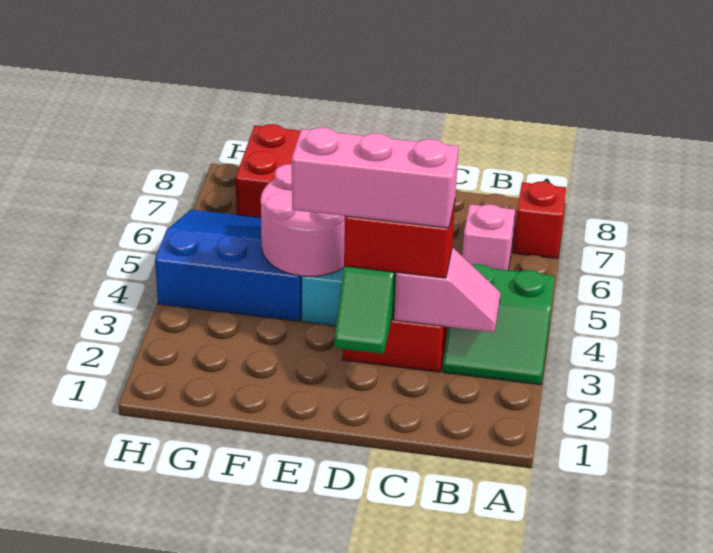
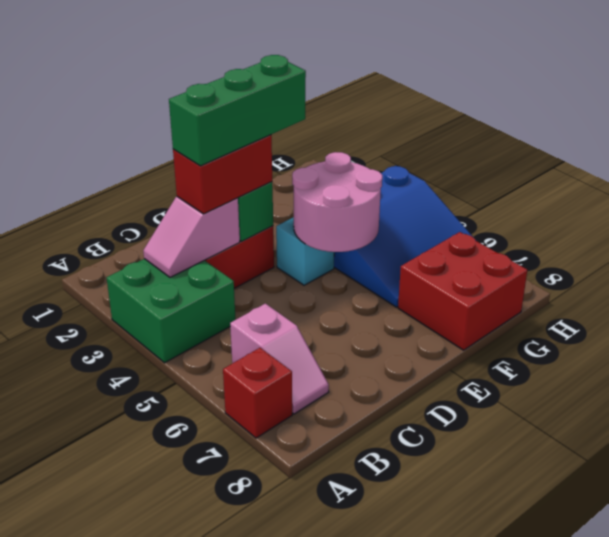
green slope A3:B4 level 1 top 4 -> green brick A3:B4 level 1
pink brick C3:E3 level 4 -> green brick C3:E3 level 4

